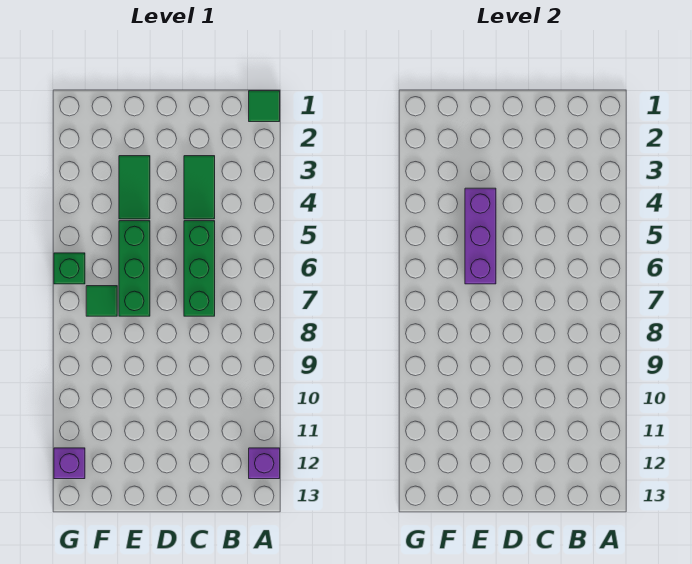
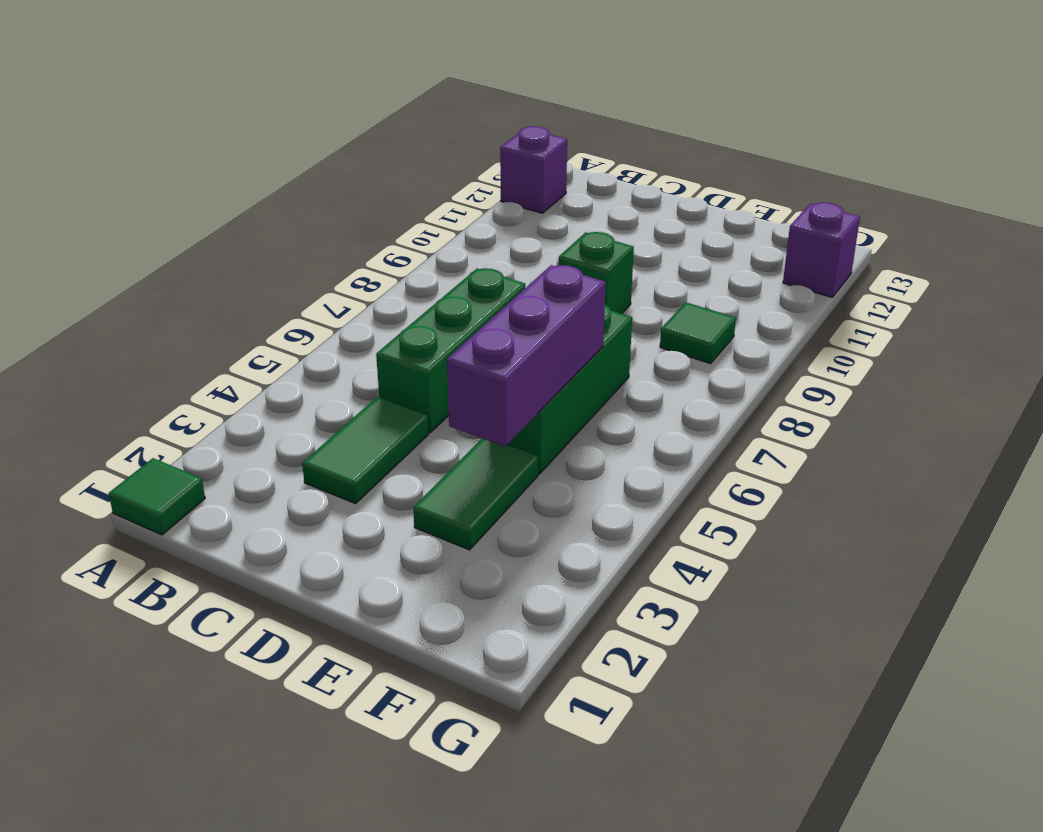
green tile F7 level 1 -> green tile F9 level 1
green brick G6 level 1 -> green brick D9 level 1

